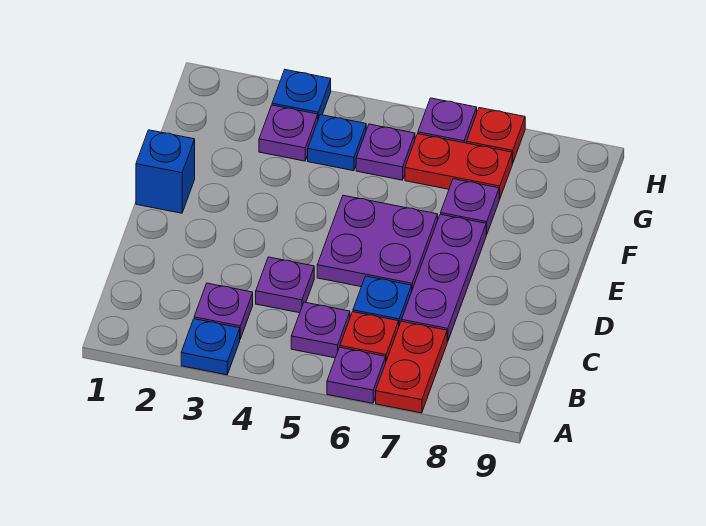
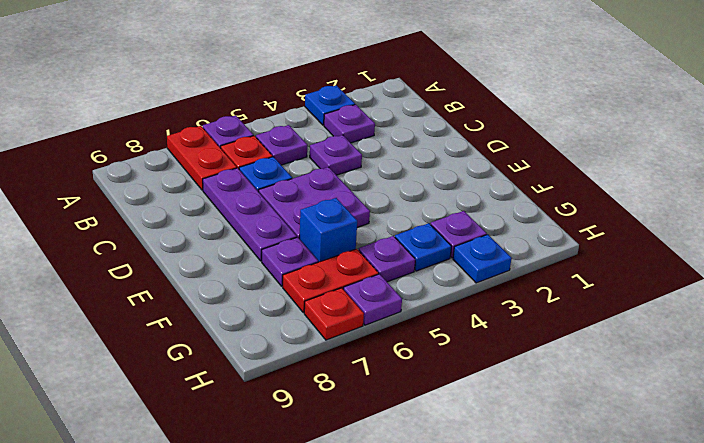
blue brick E1 level 1 -> blue brick F6 level 1

